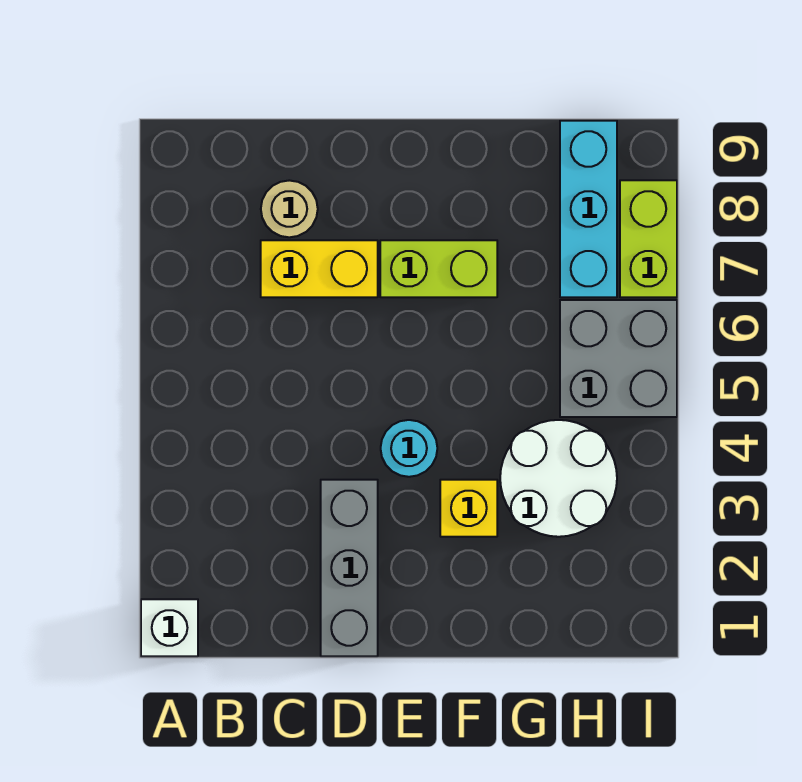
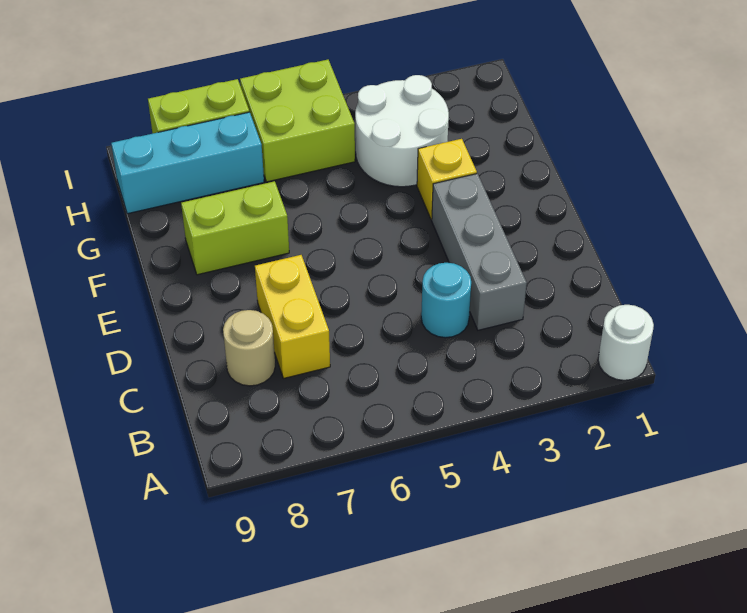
white brick A1 level 1 -> white round brick A1 level 1
grey brick D1:D3 level 1 -> grey brick C3:E3 level 1
cyan round brick E4 level 1 -> cyan round brick C4 level 1
lime brick E7:F7 level 1 -> lime brick F7:F8 level 1
grey brick H5:I6 level 1 -> lime brick H5:I6 level 1

